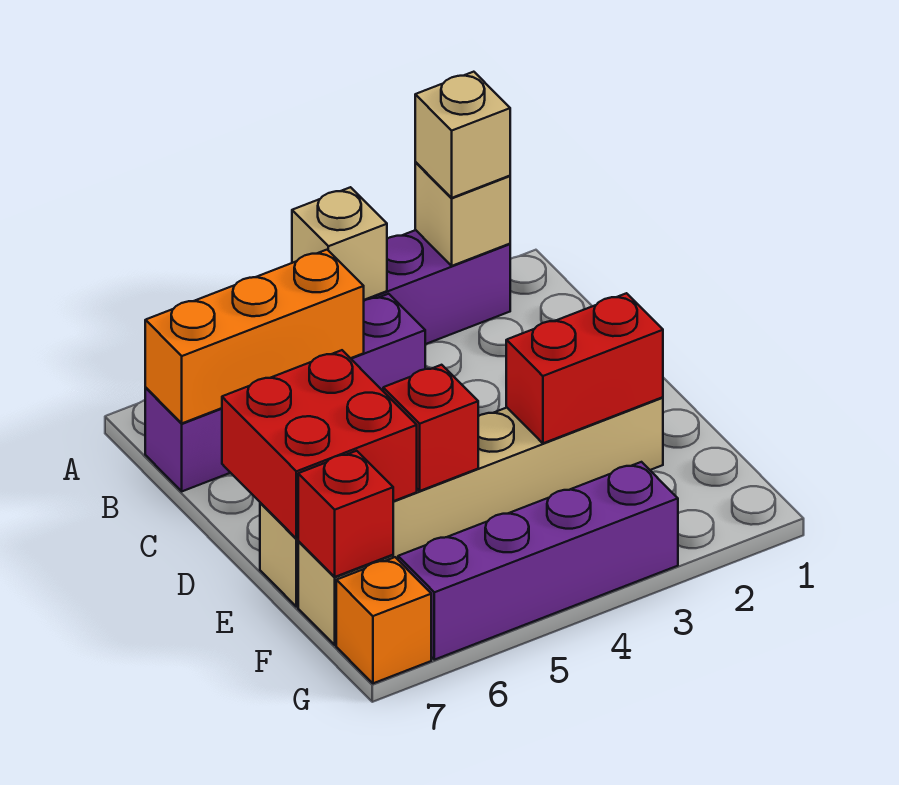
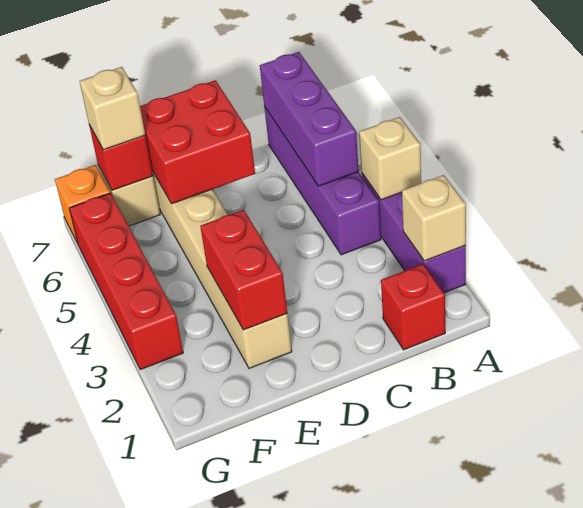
tan brick A2 level 3 -> tan brick F7 level 3
orange brick B5:B7 level 2 -> purple brick B5:B7 level 2
red brick E5 level 2 -> red brick B1 level 1
purple brick G3:G6 level 1 -> red brick G3:G6 level 1

